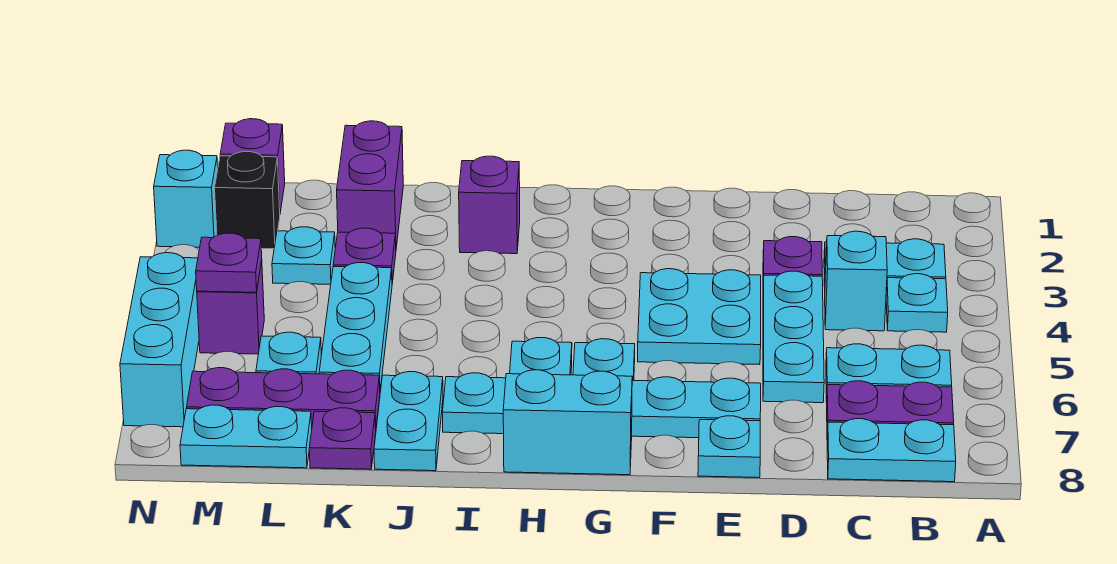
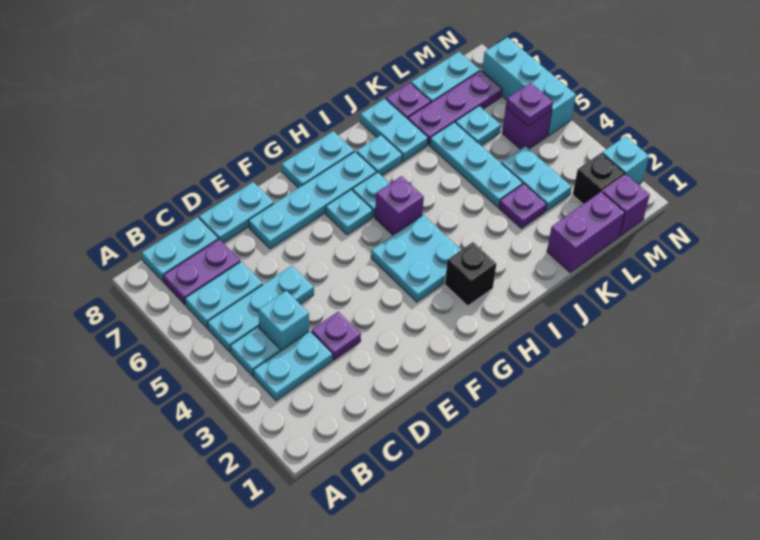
cyan plate D4:D6 level 1 -> cyan plate B5:D5 level 1
cyan plate E4:F5 level 1 -> cyan plate G3:H4 level 1
cyan plate E8 level 1 -> cyan plate D8:E8 level 1
cyan brick G8:H8 level 1 -> cyan plate G8:H8 level 1
none -> black brick H2 level 1
purple brick I2 level 1 -> purple brick H5 level 1
purple brick K1:K2 level 1 -> purple brick K1:L1 level 1
cyan plate L3 level 1 -> cyan plate L3:L4 level 1

